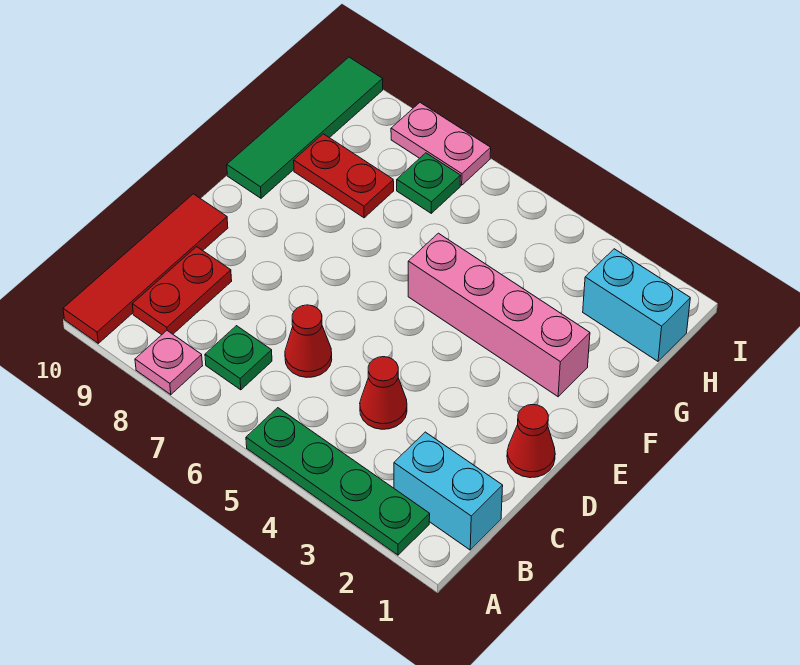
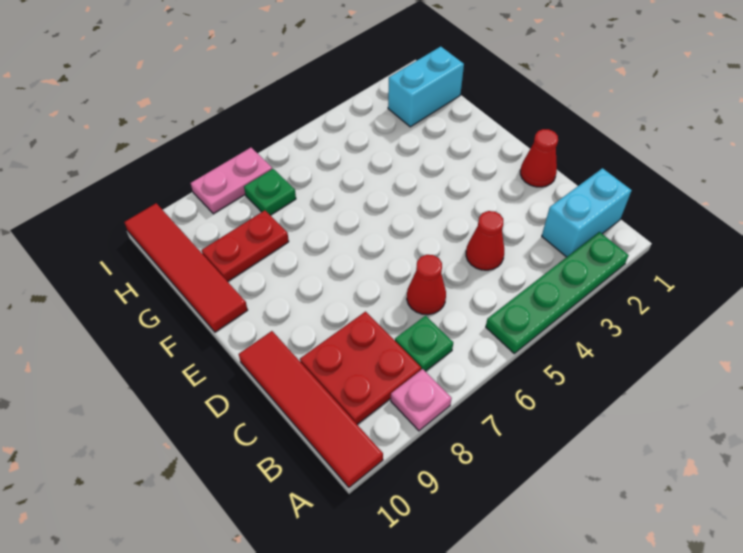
red plate B9:C9 level 1 -> red plate B8:C9 level 1
pink brick F2:F5 level 1 -> none
green tile F10:I10 level 1 -> red tile F10:I10 level 1

